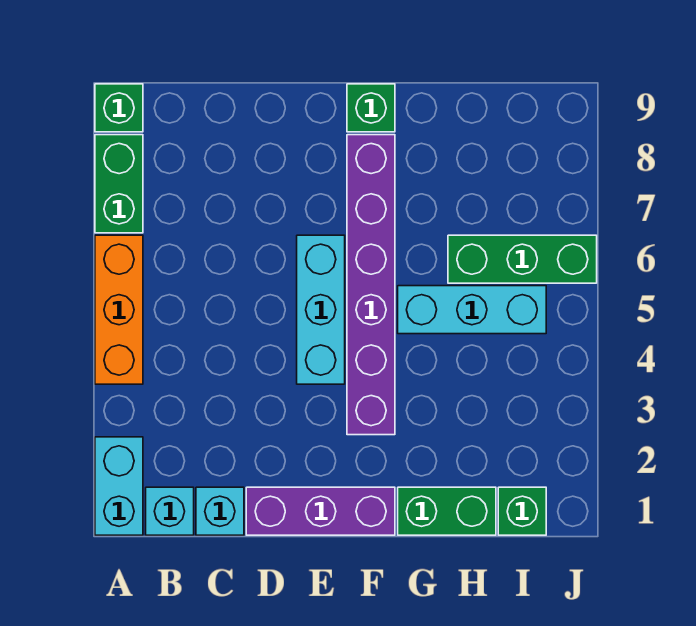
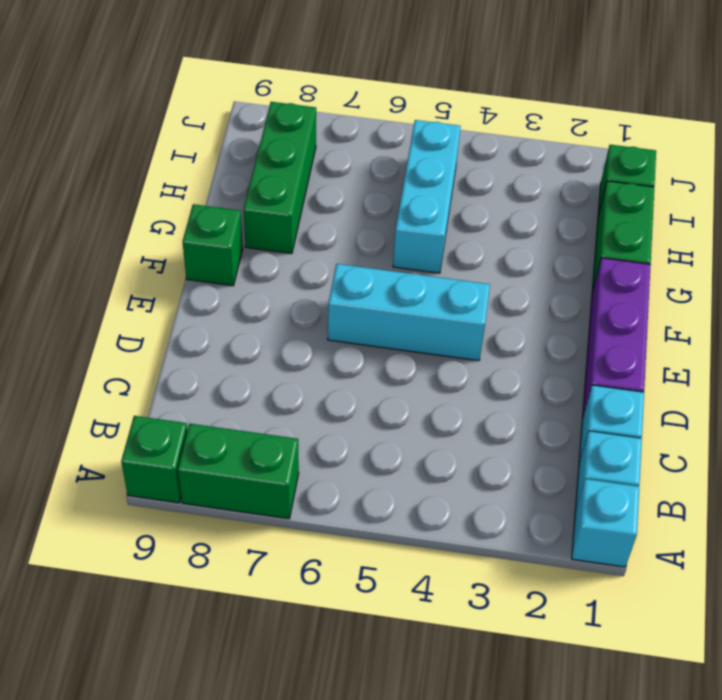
cyan brick A1:A2 level 1 -> cyan brick A1 level 1
orange brick A4:A6 level 1 -> none
purple brick F3:F8 level 1 -> none
green brick H6:J6 level 1 -> green brick G8:I8 level 1

